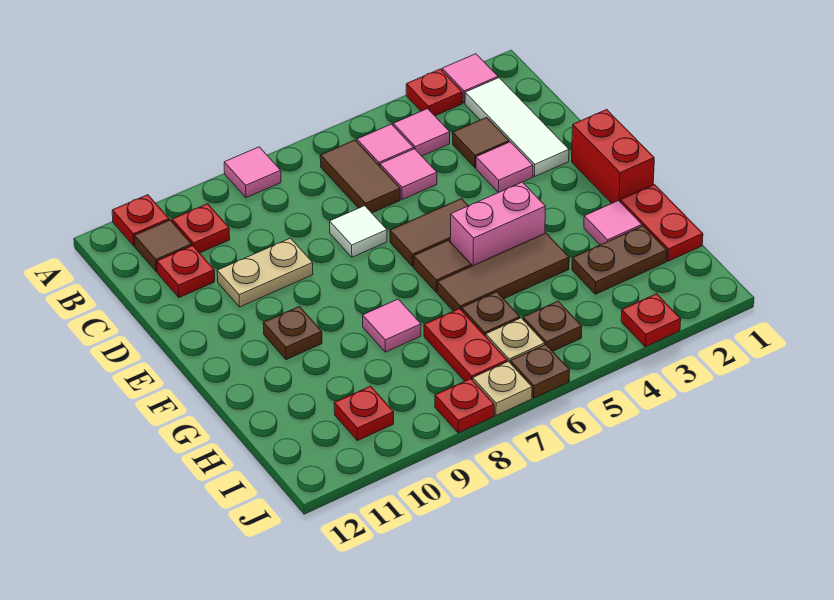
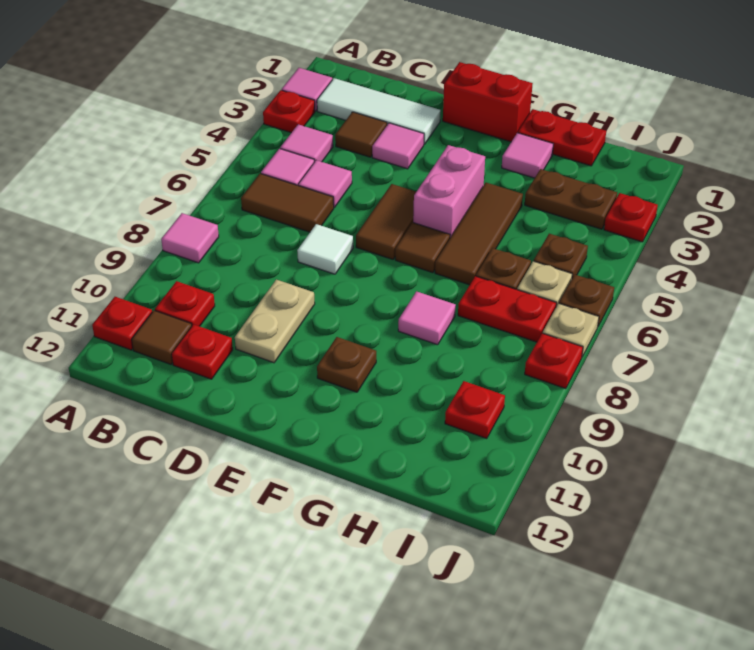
brown plate H2:H3 level 1 -> brown plate H3:I3 level 1

